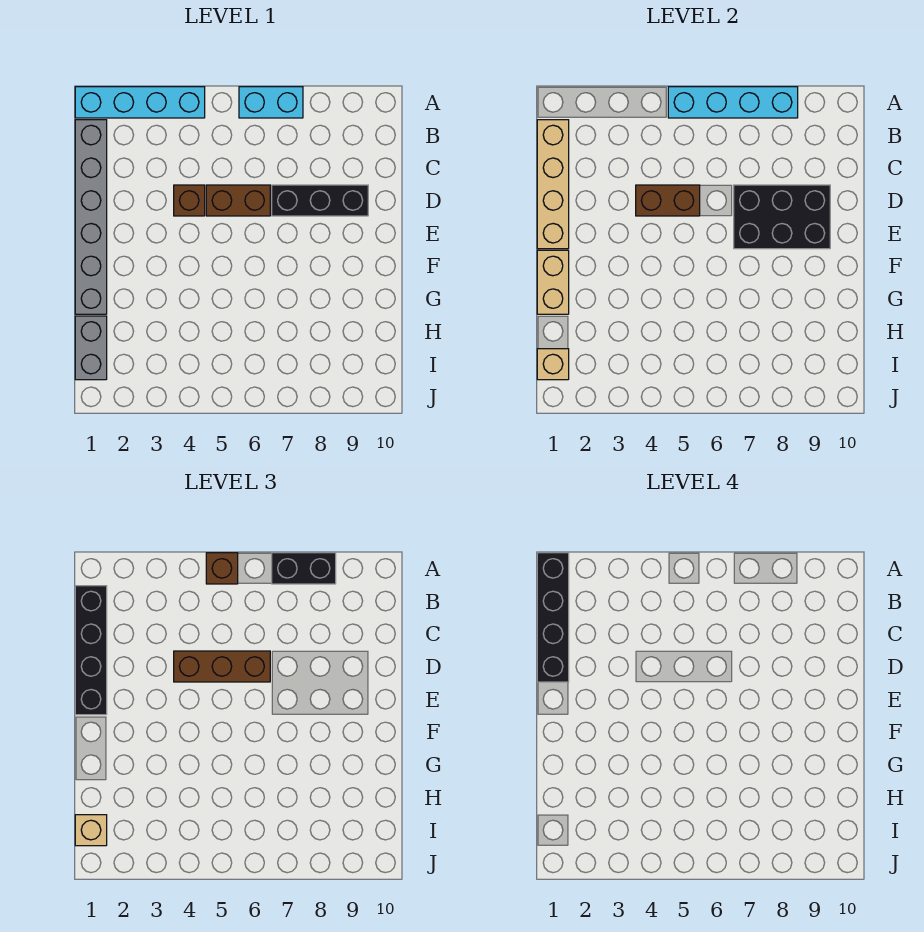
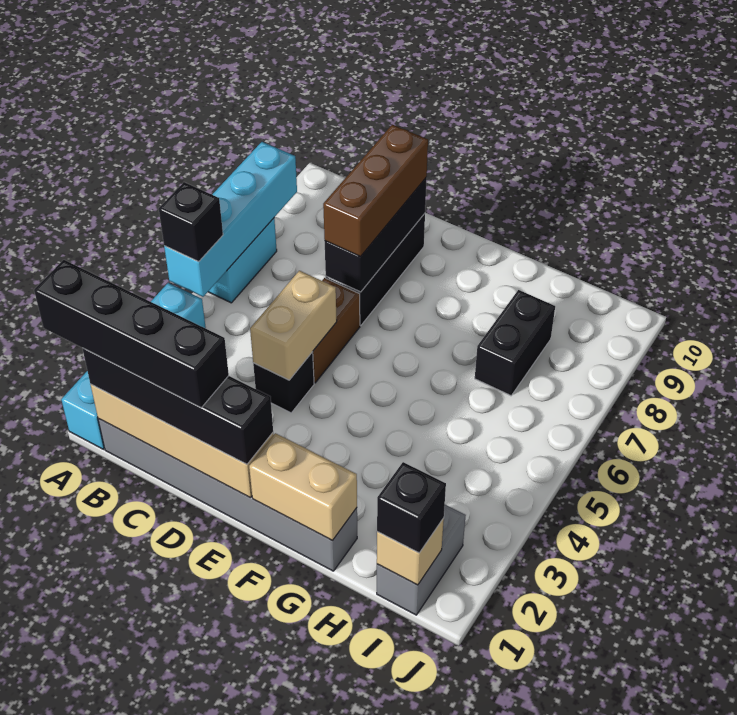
brown brick A5 level 3 -> black brick A5 level 3
black brick A7:A8 level 3 -> black brick H7:H8 level 1
brown brick D4 level 1 -> black brick D4 level 1
brown brick D4:D5 level 2 -> tan brick D4:D5 level 2
brown brick D4:D6 level 3 -> brown brick D7:D9 level 3
black brick D7:E9 level 2 -> black brick D7:D9 level 2
grey brick H1:I1 level 1 -> grey brick I1:I2 level 1
tan brick I1 level 3 -> black brick I1 level 3

